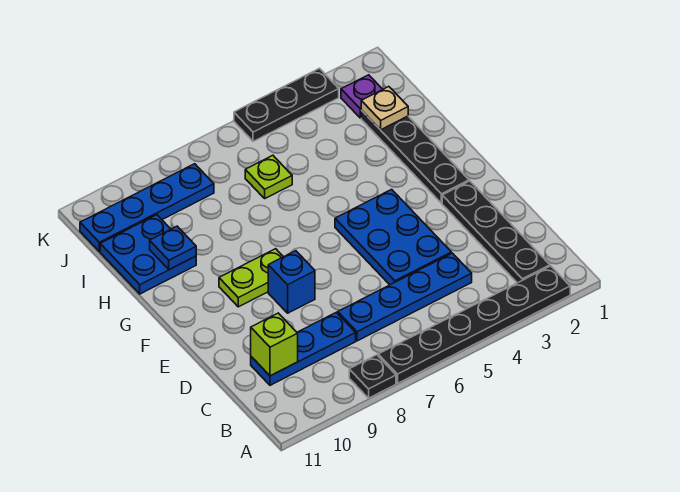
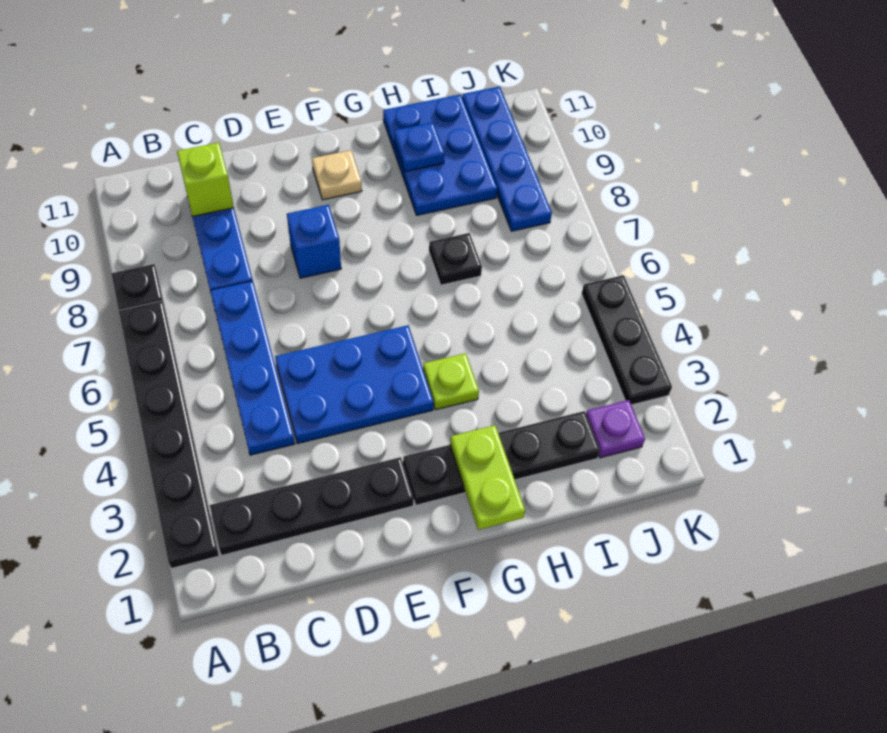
lime plate F8:F9 level 1 -> lime plate G1:G2 level 2
none -> black plate H7 level 1
blue plate H10:I11 level 1 -> blue plate H9:I11 level 1
tan plate I2 level 2 -> tan plate F10 level 1
lime plate I6 level 1 -> lime plate G4 level 1

